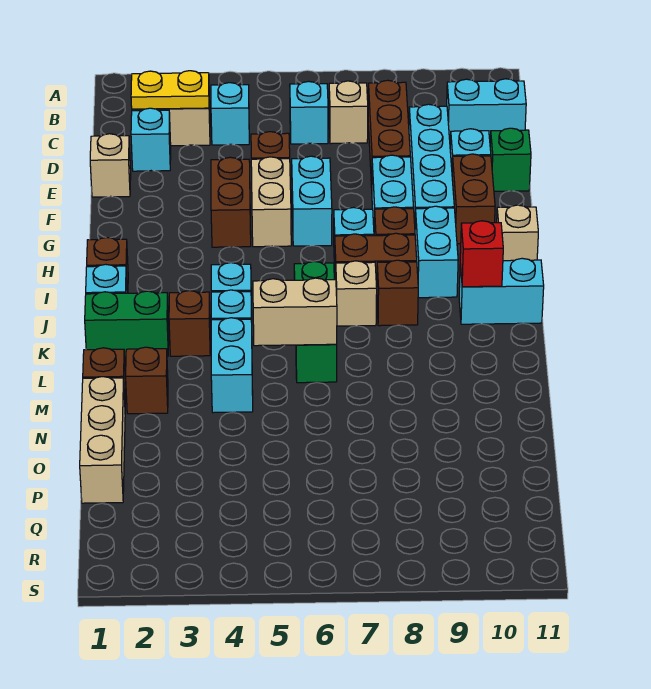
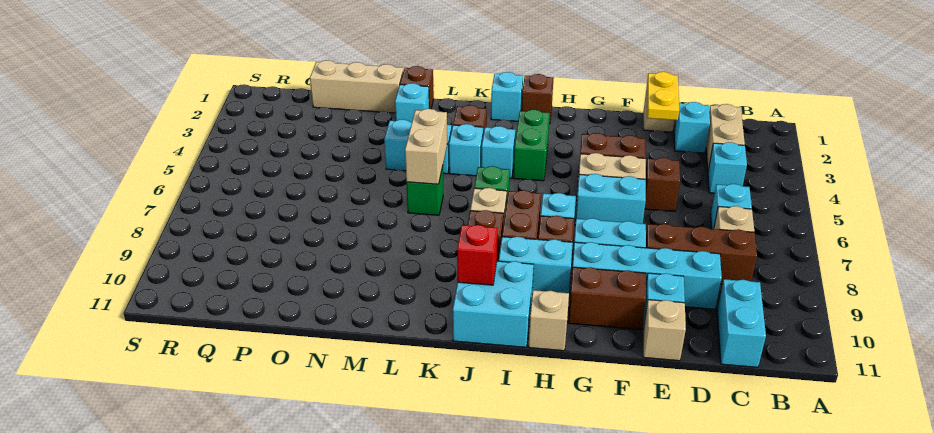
yellow plate C2:C3 level 2 -> yellow plate E1:E2 level 2
green brick E11 level 1 -> tan brick E11 level 1
cyan brick J10:J11 level 1 -> cyan brick I10:J11 level 1
green brick K1:K2 level 1 -> green brick I3:I4 level 1
brown brick M2 level 1 -> cyan brick M2 level 1

